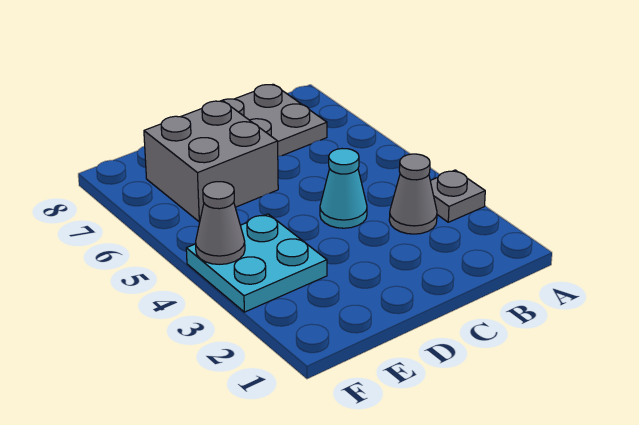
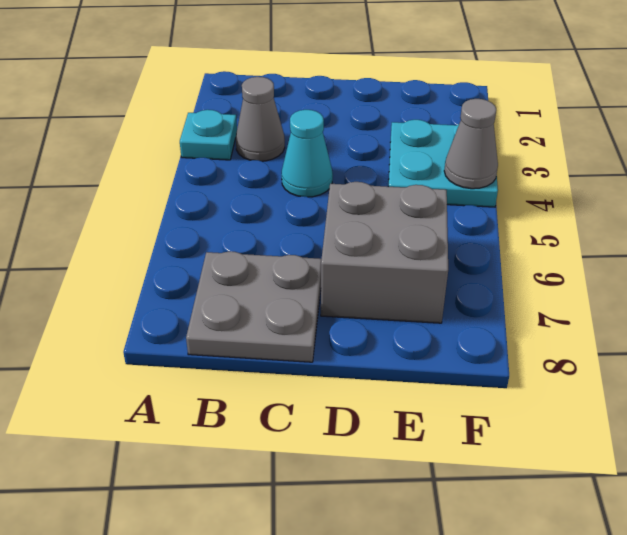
grey plate A3 level 1 -> cyan plate A3 level 1

